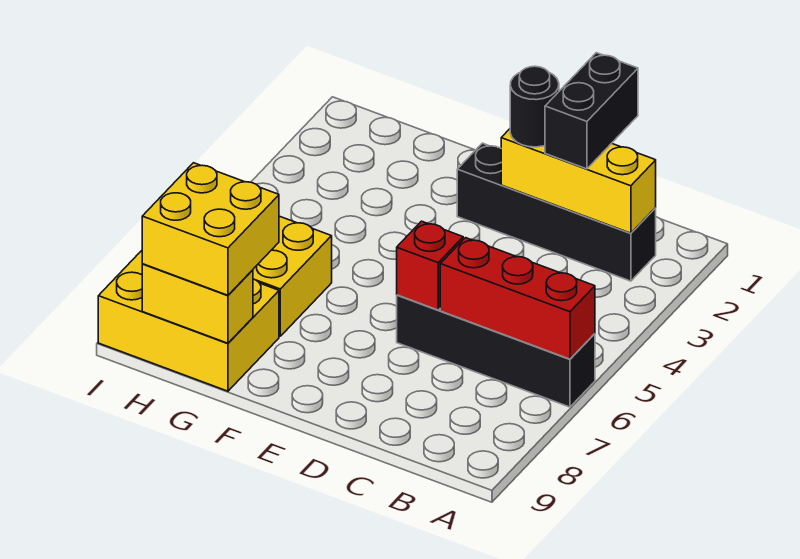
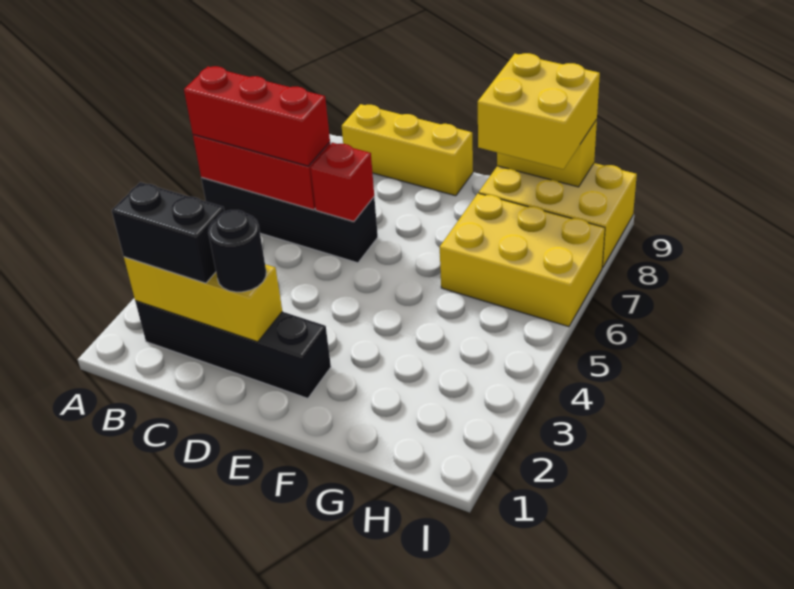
none -> red brick A6:C6 level 3
black brick C1:C2 level 3 -> black brick B2:C2 level 3
none -> yellow brick C9:E9 level 1

